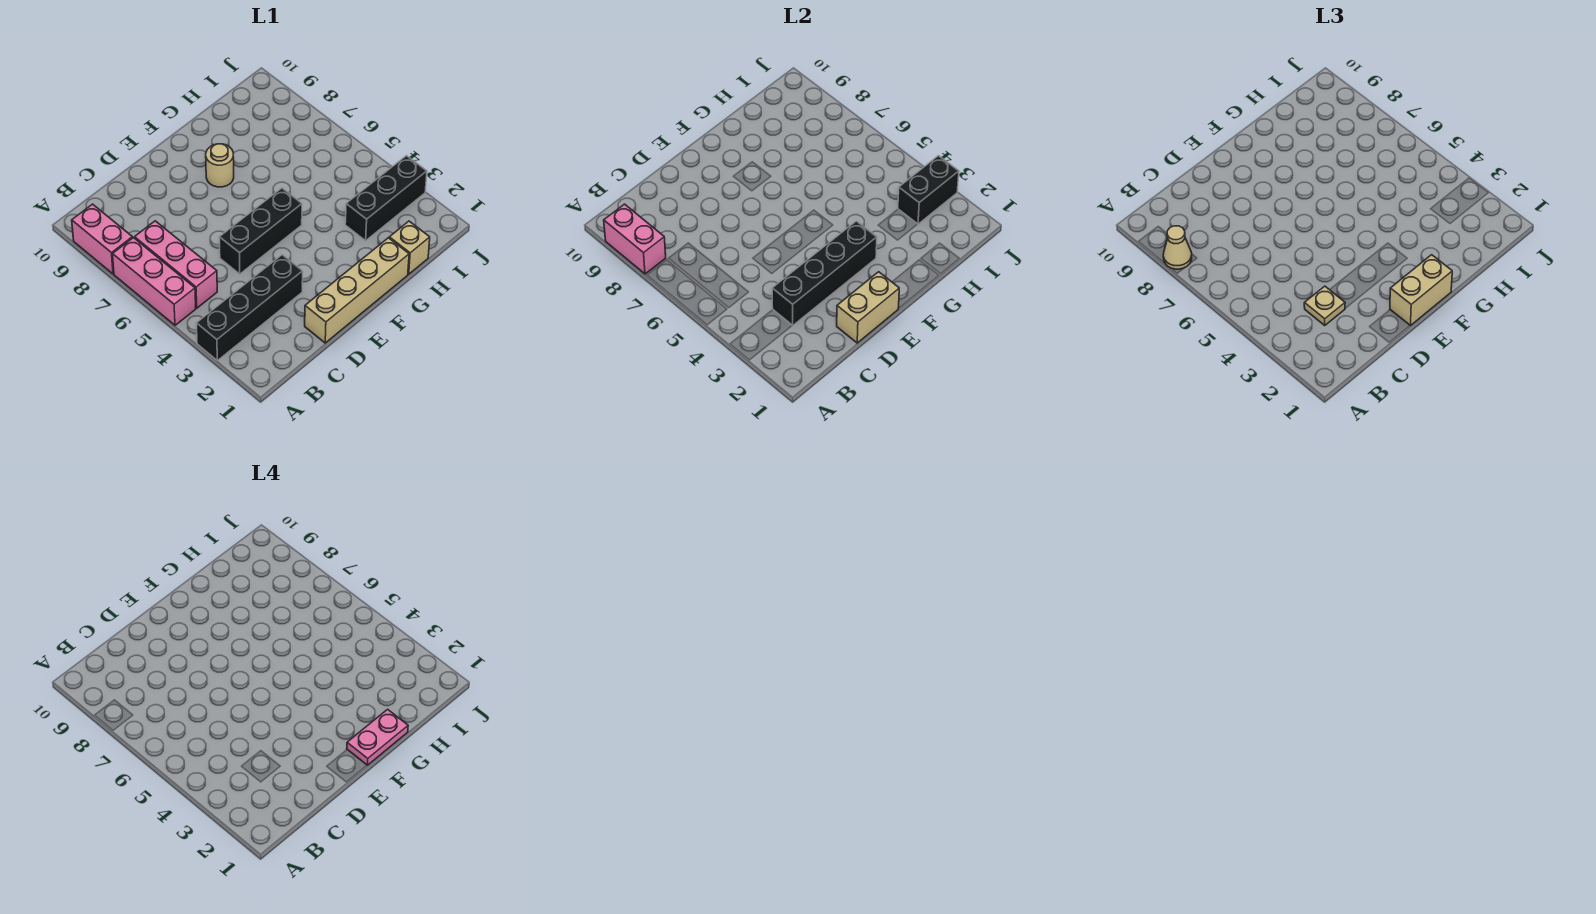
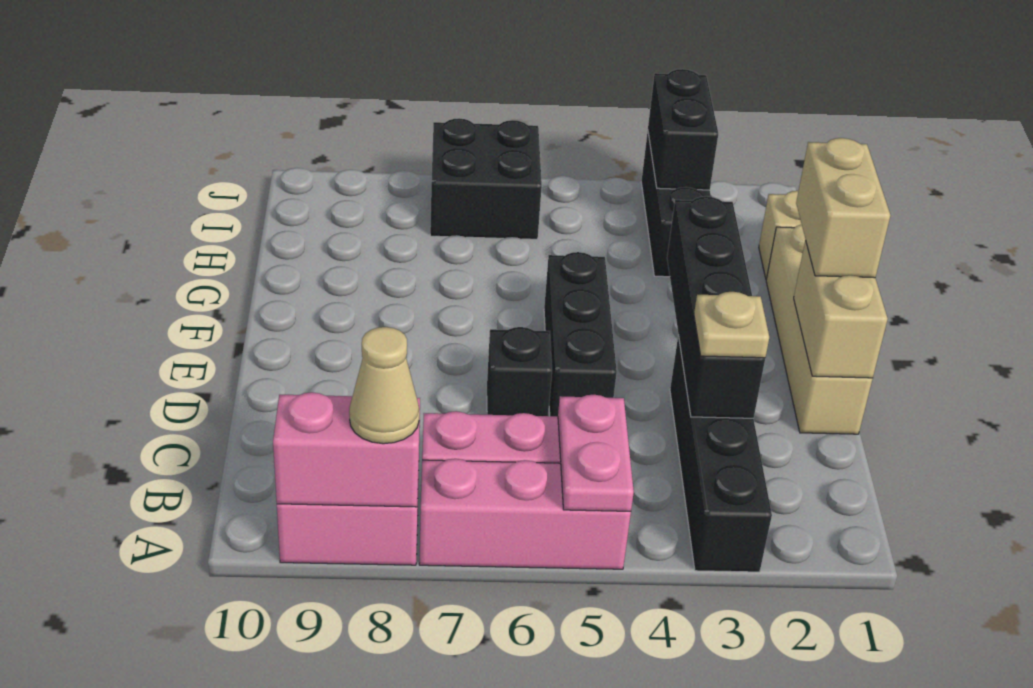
none -> black brick D6 level 1
pink plate F1:G1 level 4 -> pink plate A5:B5 level 2
tan round brick F8 level 1 -> none
none -> black brick I6:J7 level 1

